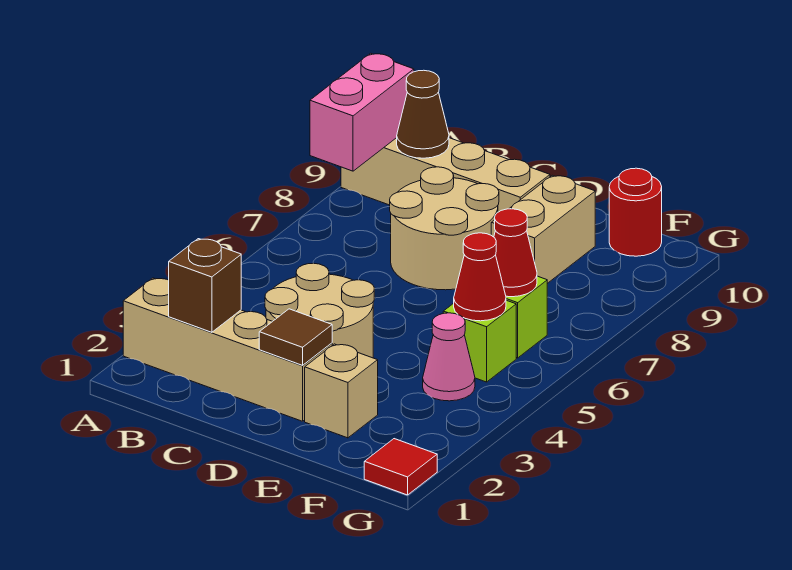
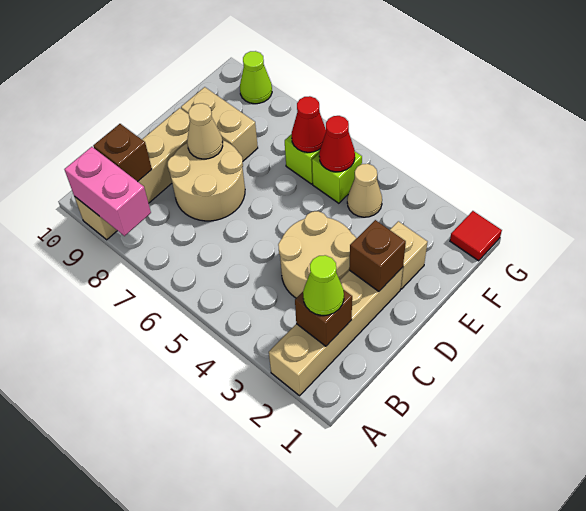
none -> lime cone B2 level 3
brown cone B9 level 2 -> brown brick B9 level 2
brown tile D2 level 2 -> brown brick D2 level 2
none -> tan cone D8 level 2
pink cone F4 level 1 -> tan cone F4 level 1
red round brick F10 level 1 -> none
none -> lime cone G9 level 1

